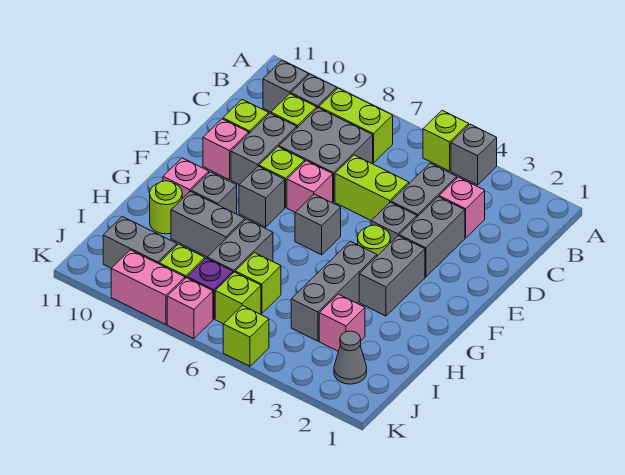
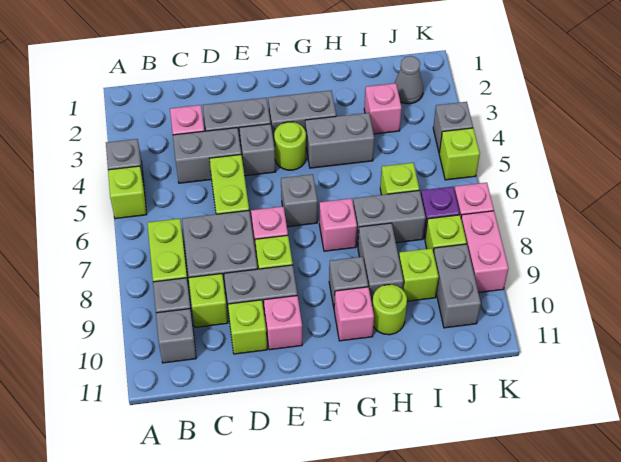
grey brick F8 level 1 -> grey brick K4 level 1
grey brick G4:I4 level 1 -> grey brick G4:H4 level 1
none -> pink brick G7 level 1
lime brick J6 level 1 -> lime brick I9 level 1

